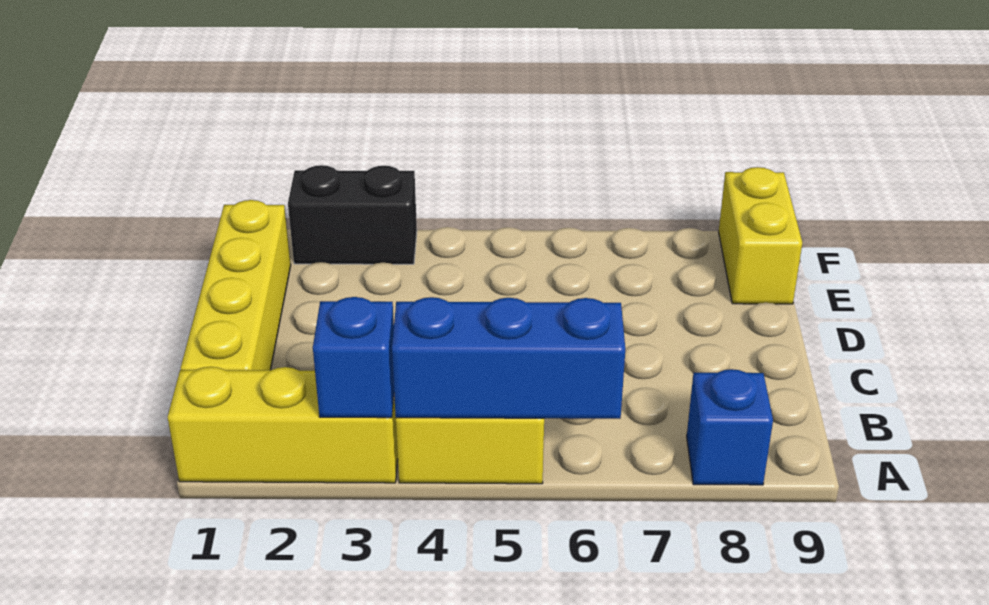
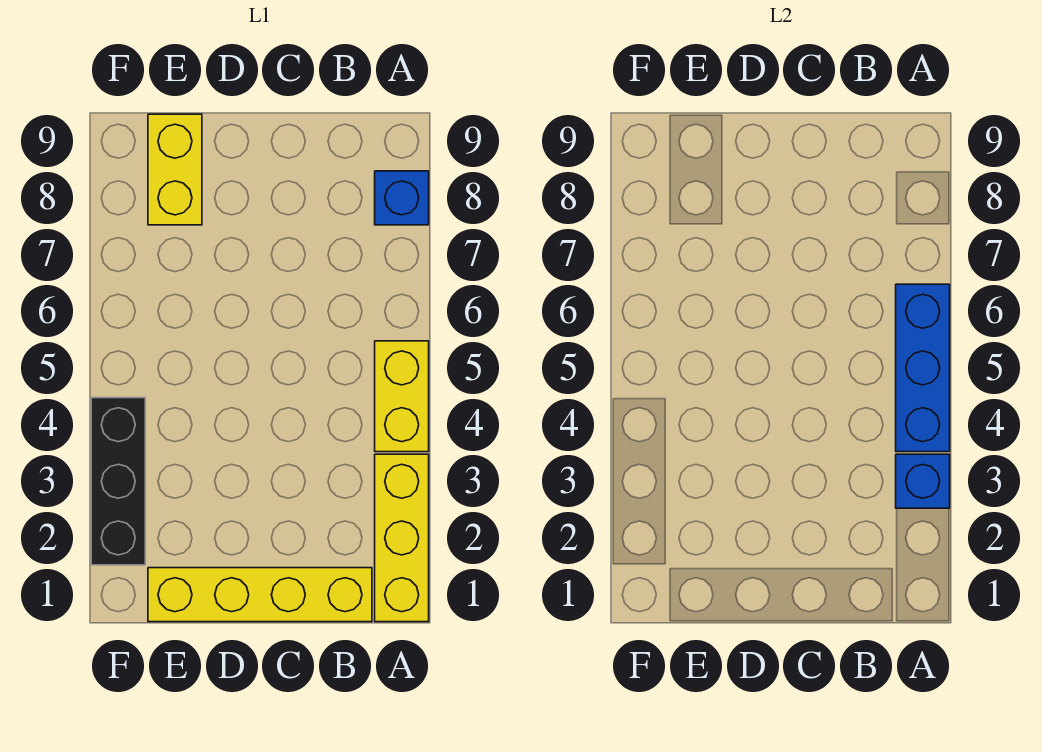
yellow brick E9:F9 level 1 -> yellow brick E8:E9 level 1
black brick F2:F3 level 1 -> black brick F2:F4 level 1

